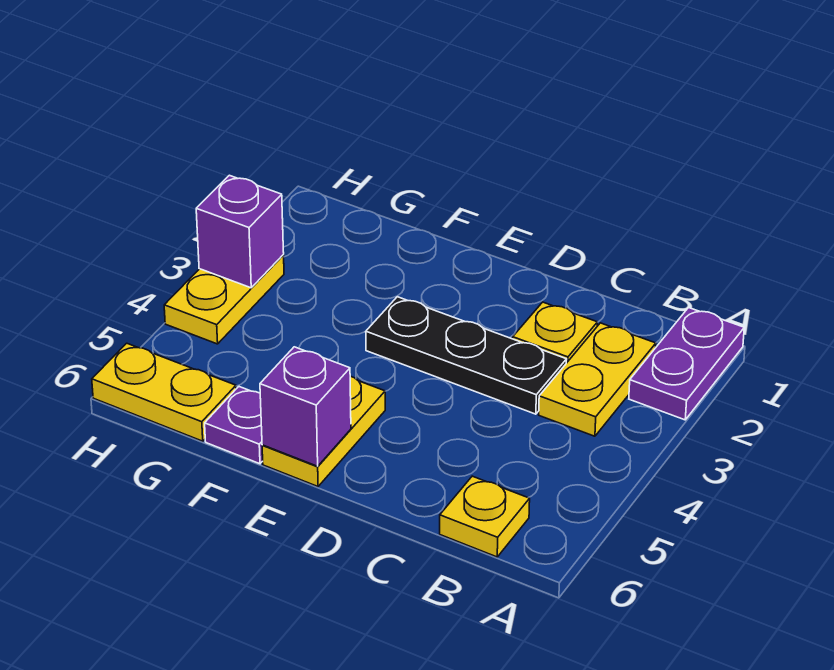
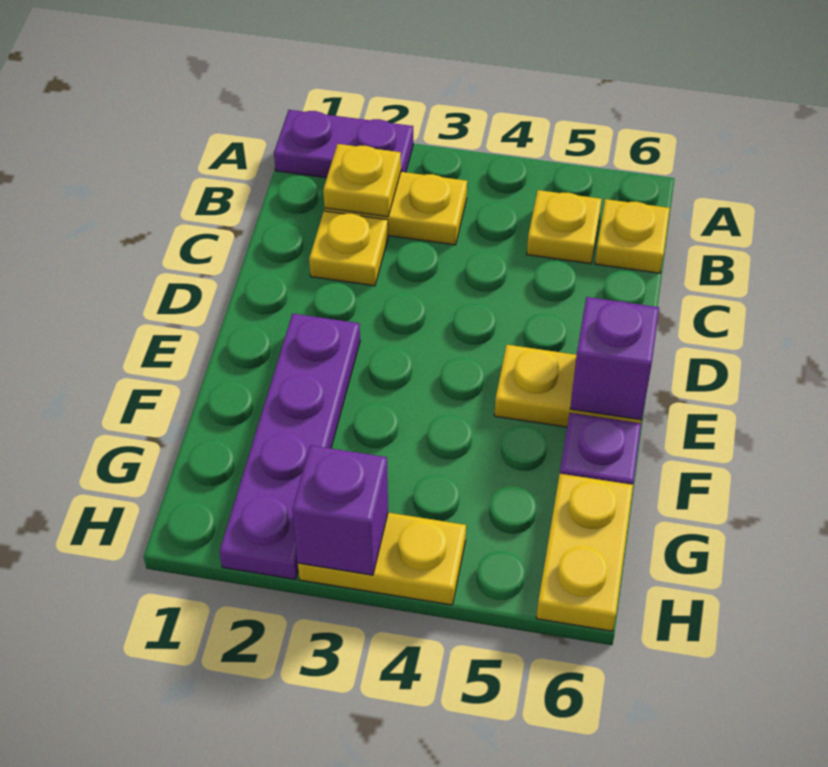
none -> yellow plate B2 level 2
none -> yellow plate B5 level 1
black plate C3:E3 level 1 -> none
none -> purple plate E2:H2 level 1

